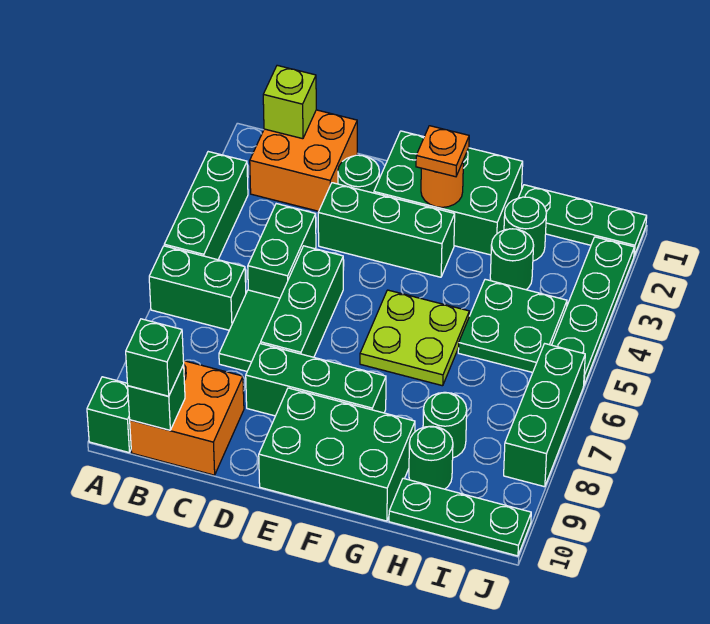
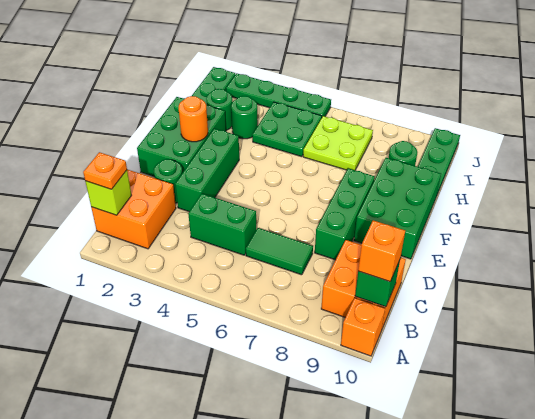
green brick A3:A5 level 1 -> none
green brick A6:B6 level 1 -> none
green brick A10 level 1 -> orange brick A10 level 1
green brick B10 level 3 -> orange brick B10 level 3
green brick D5:D7 level 1 -> none
orange plate F2 level 3 -> orange plate B1 level 3
lime plate F5:G6 level 1 -> lime plate H6:I7 level 1
green round brick H8 level 1 -> none
green brick J6:J8 level 1 -> none

